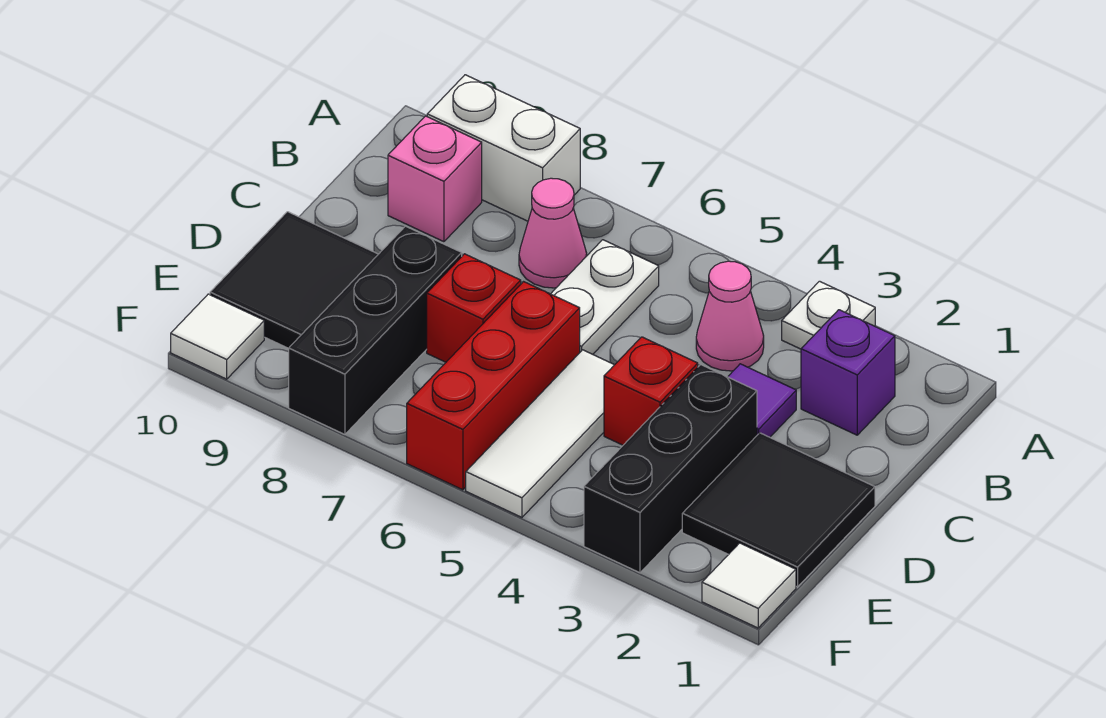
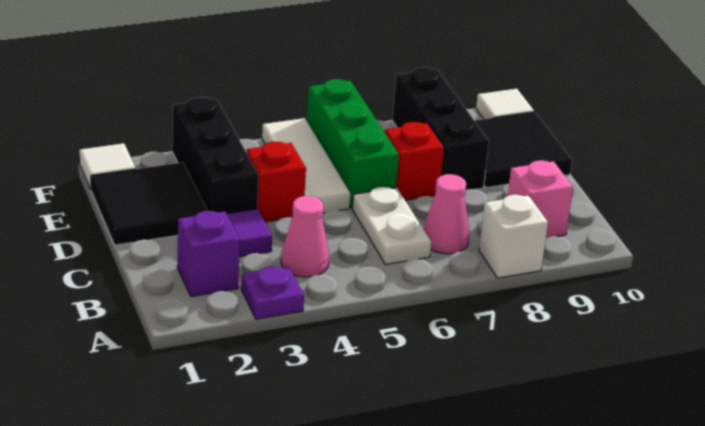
white plate A3 level 1 -> purple plate A3 level 1
white brick A8:A9 level 1 -> white brick A8 level 1
red brick D6:F6 level 1 -> green brick D6:F6 level 1

